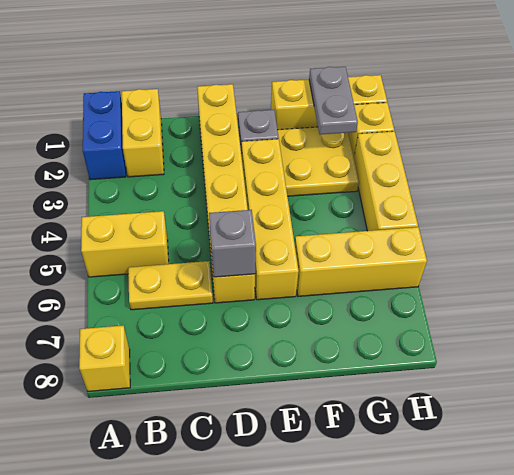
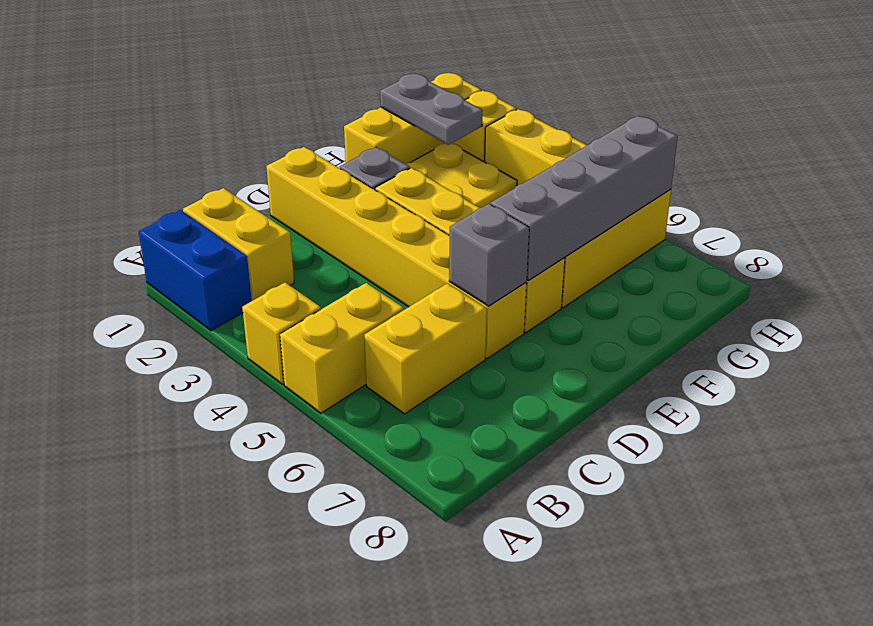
yellow brick A8 level 1 -> yellow brick A4 level 1
yellow plate B6:C6 level 1 -> yellow brick B6:C6 level 1
none -> grey brick E6:H6 level 2

